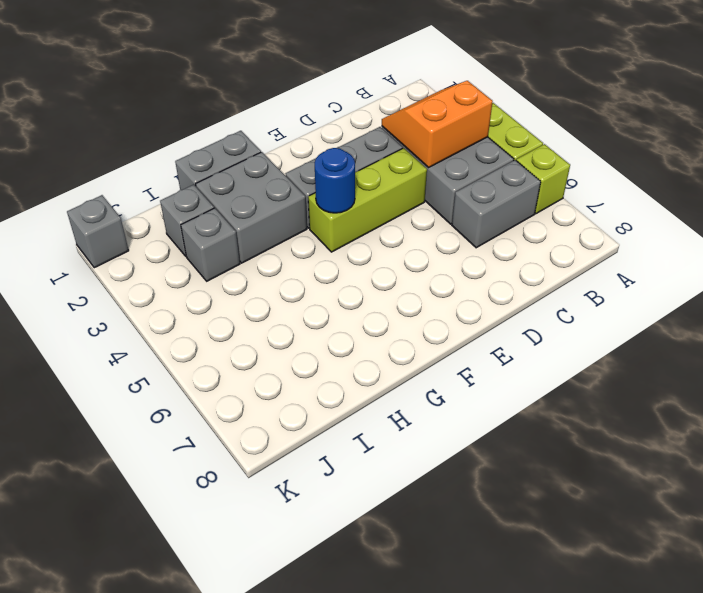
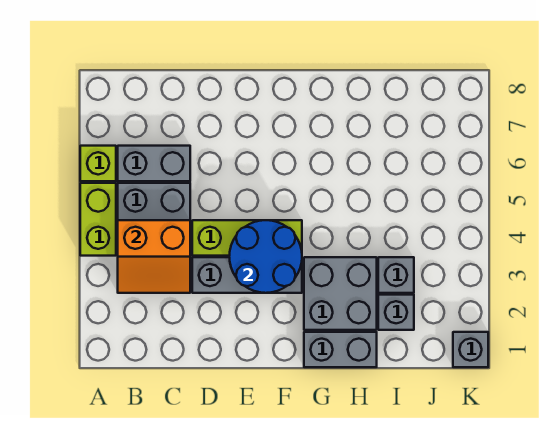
blue round brick F4 level 2 -> blue round brick E3:F4 level 2

